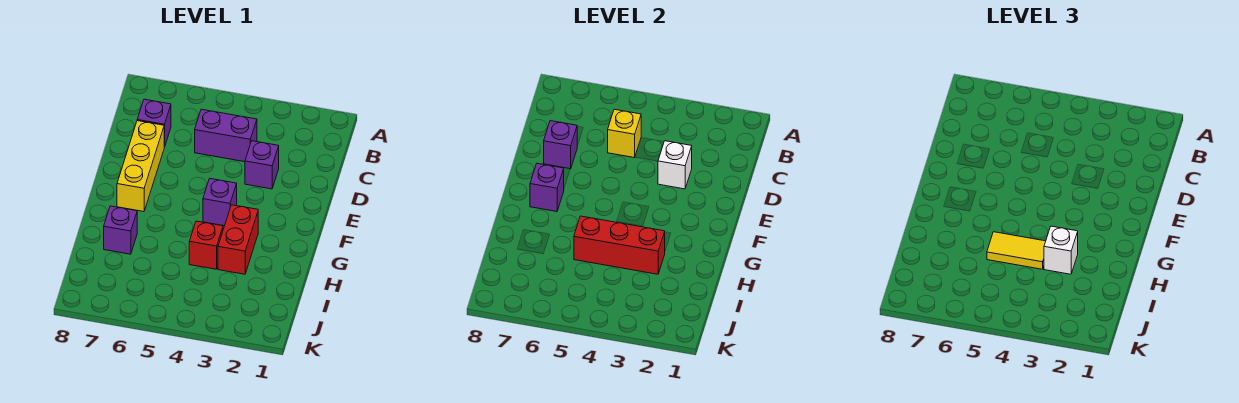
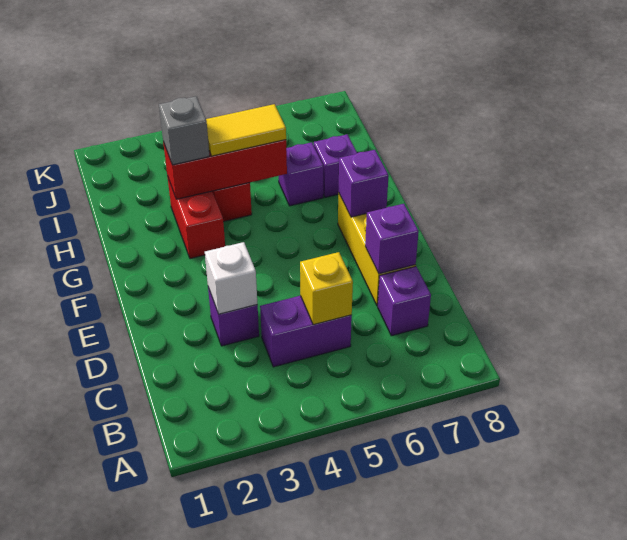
purple brick F4 level 1 -> purple brick H6 level 1
white brick H3 level 3 -> grey brick H3 level 3

